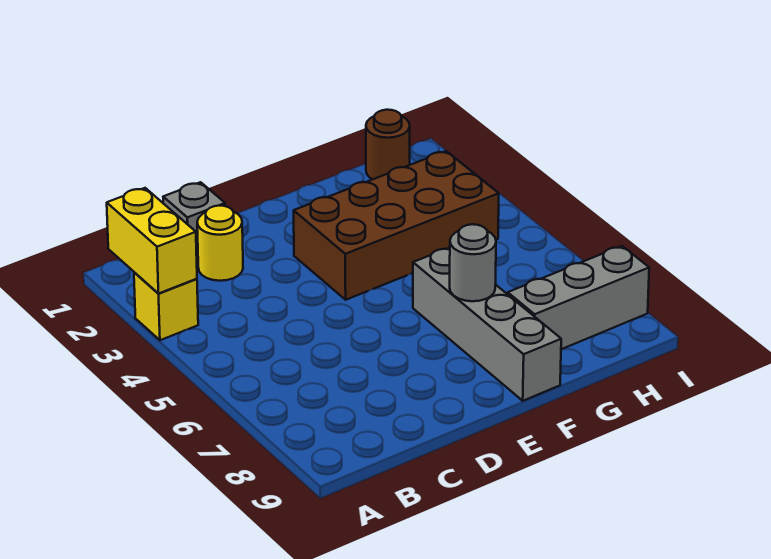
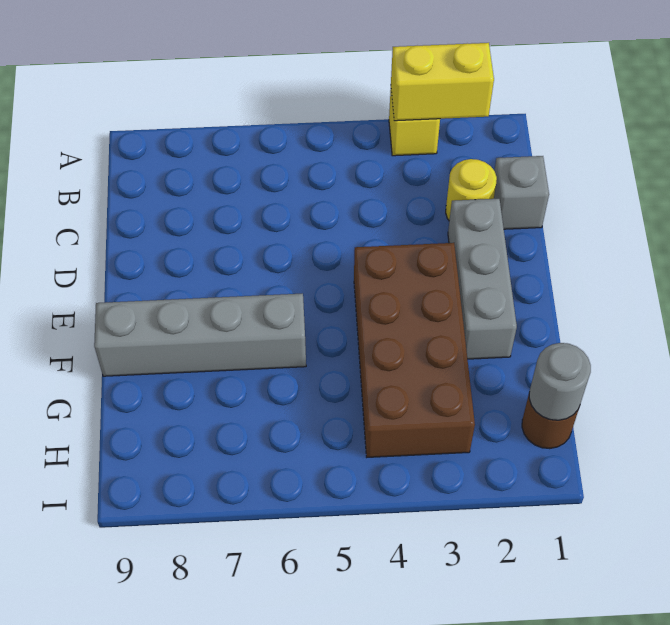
grey round brick F7 level 2 -> grey round brick H1 level 2
grey brick G8:I8 level 1 -> grey brick D2:F2 level 1

